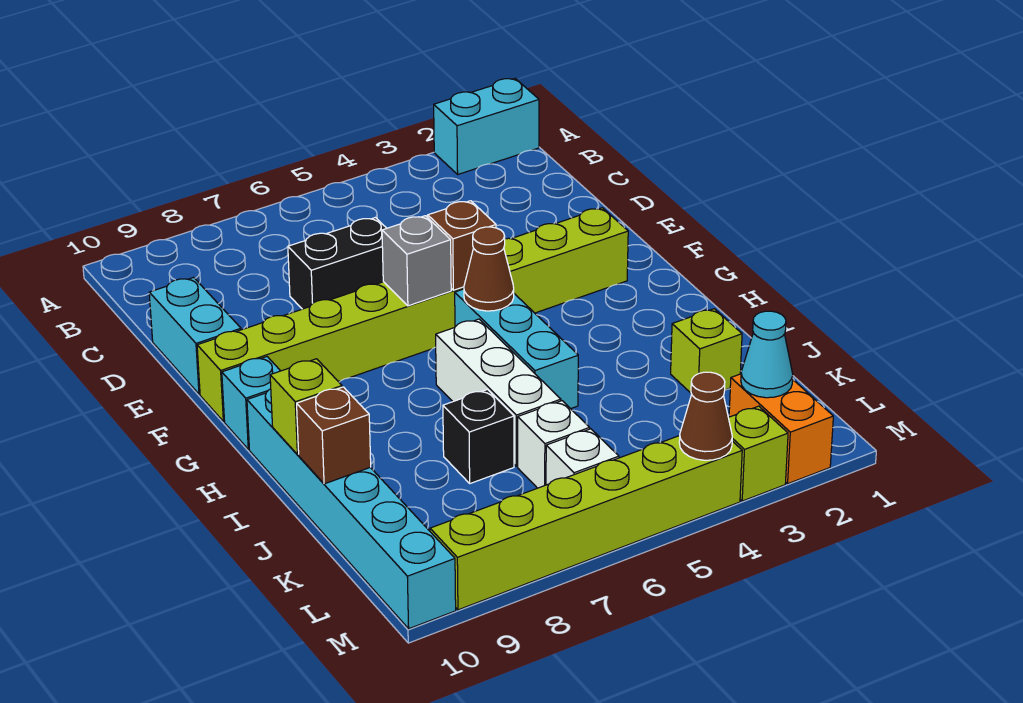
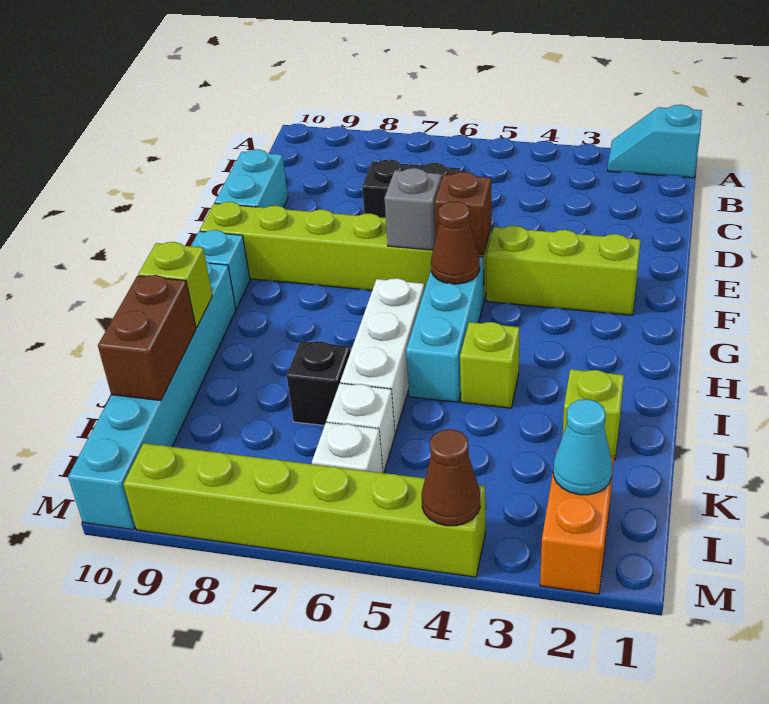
cyan brick A1:A2 level 1 -> cyan slope A1:A2 level 1 top 1
brown brick J10 level 2 -> brown brick J10:K10 level 2
lime brick M3 level 1 -> lime brick I4 level 1

